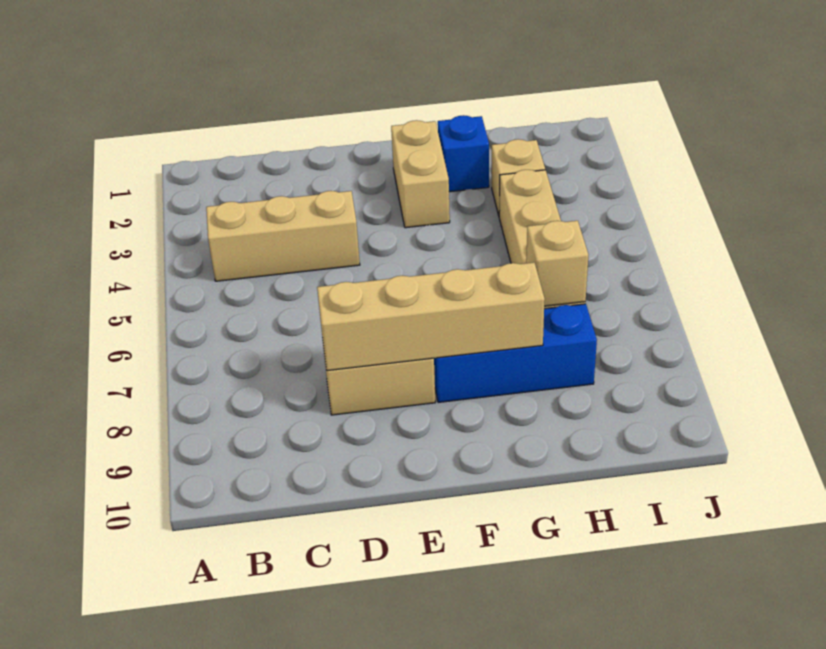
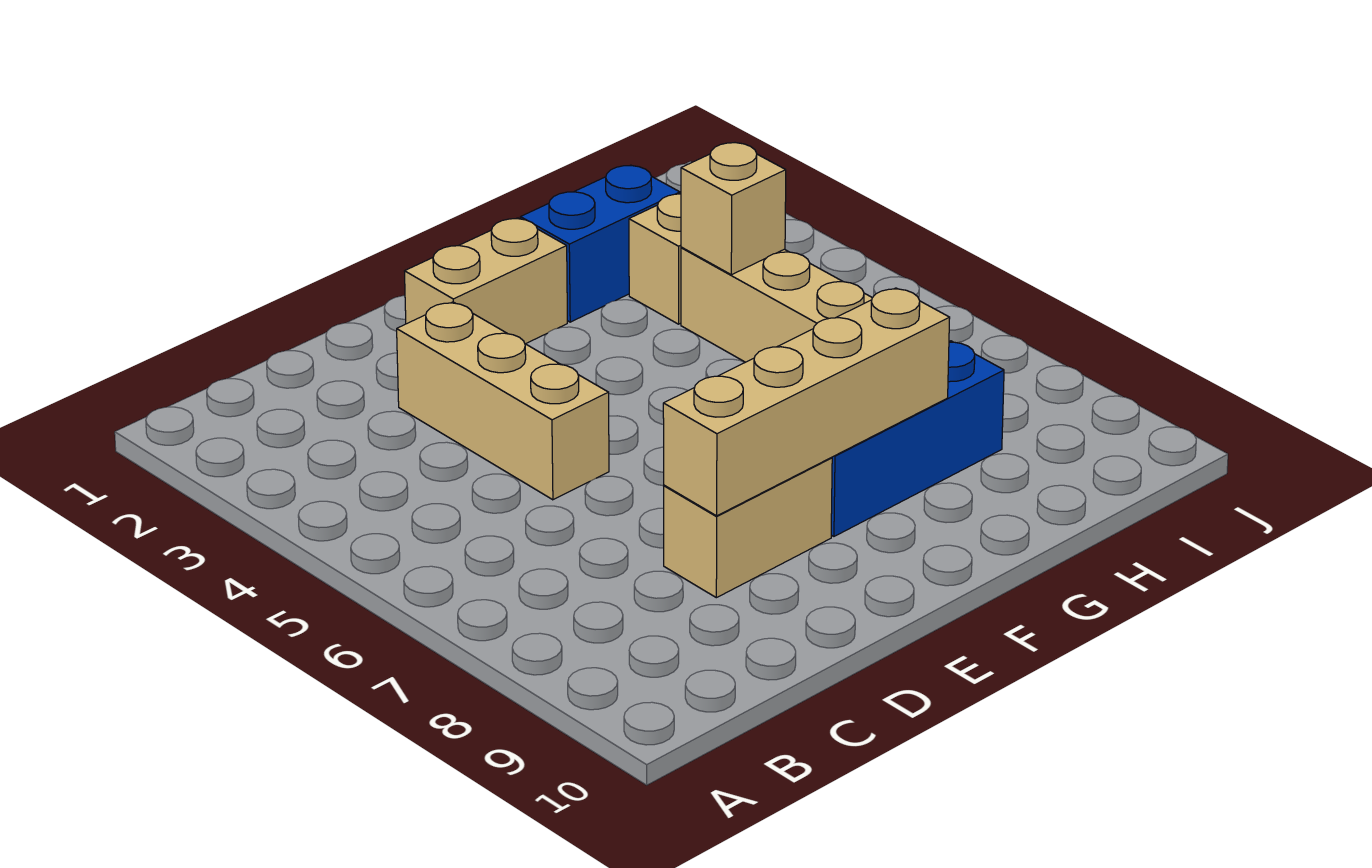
tan brick B4:D4 level 1 -> tan brick D3:D5 level 1
tan brick F2:F3 level 1 -> tan brick E2:F2 level 1
blue brick G2 level 1 -> blue brick G2:H2 level 1
tan brick H7 level 2 -> tan brick H4 level 2

